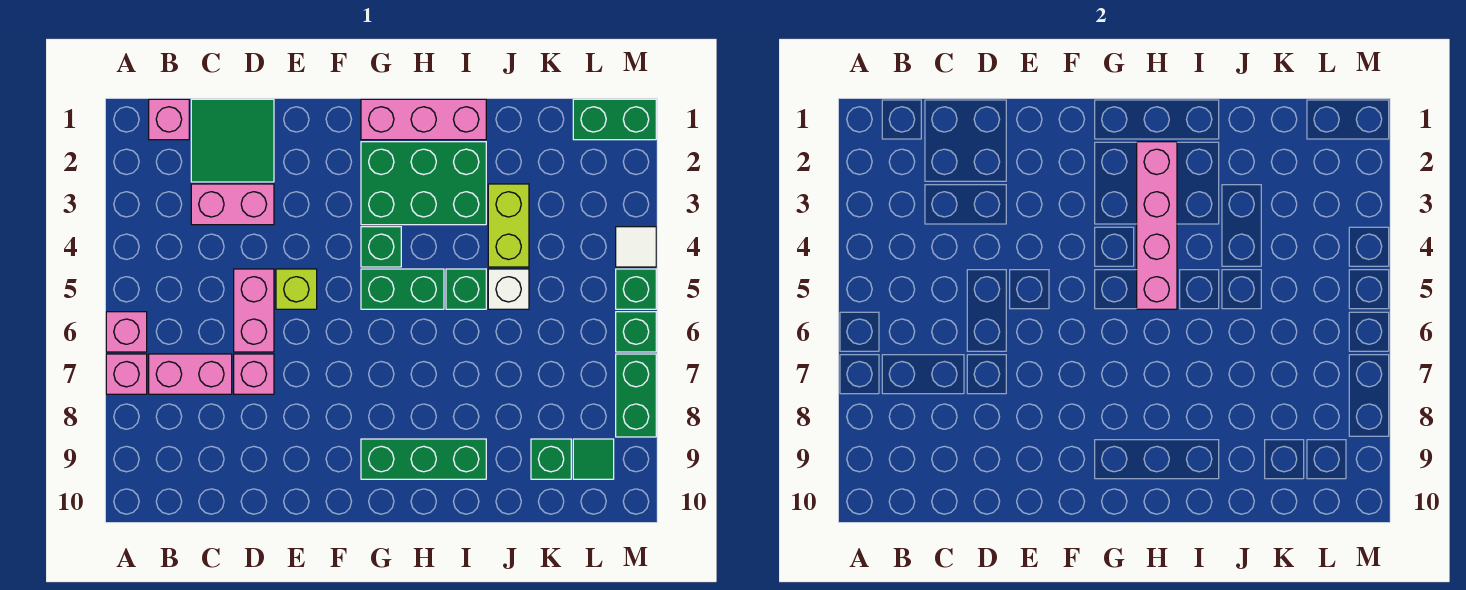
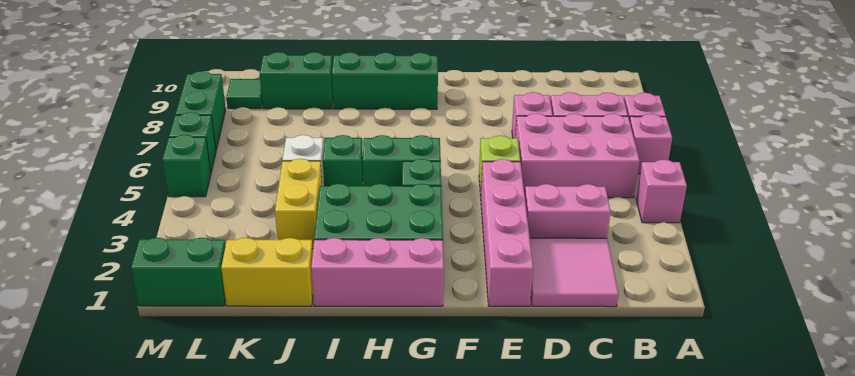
pink brick B1 level 1 -> pink brick A4 level 1
green tile C1:D2 level 1 -> pink tile C1:D2 level 1
pink brick D5:D6 level 1 -> pink brick B5:D6 level 1
pink brick H2:H5 level 2 -> pink brick E1:E4 level 1
none -> yellow brick J1:K1 level 1
lime brick J3:J4 level 1 -> yellow brick J3:J4 level 1
green brick K9 level 1 -> green brick J9:K9 level 1
white tile M4 level 1 -> none

